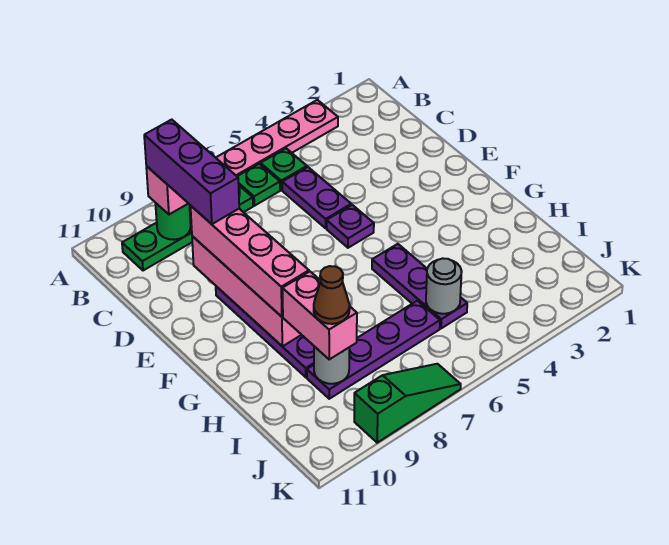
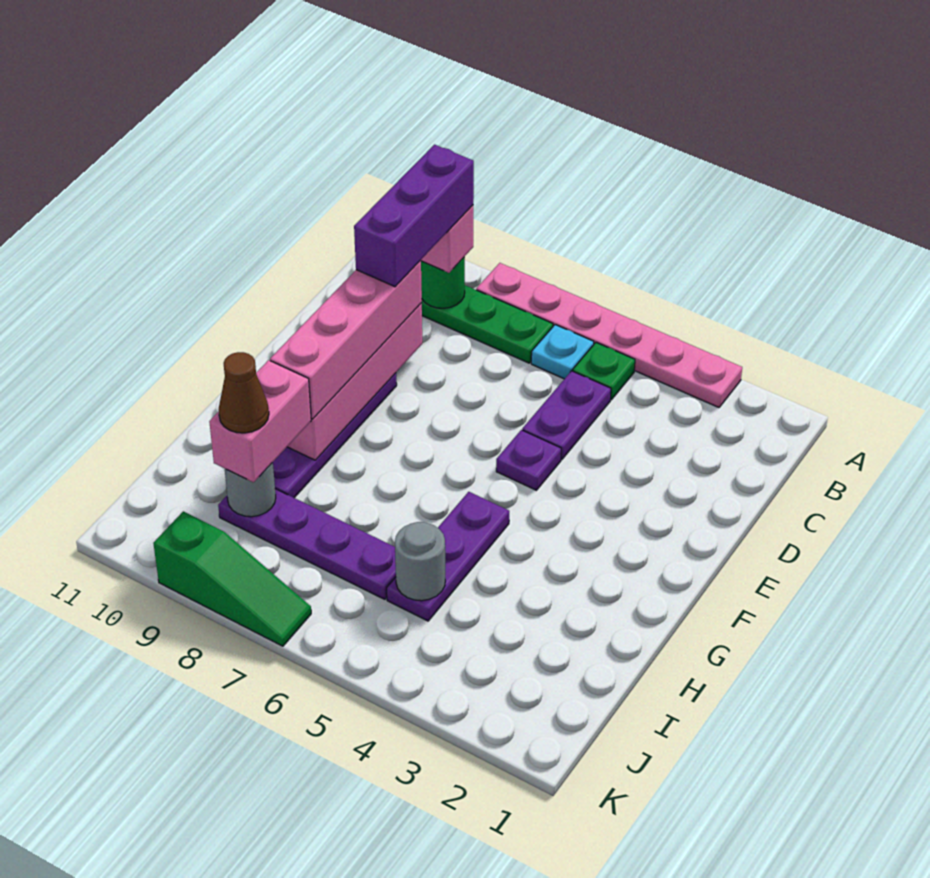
green plate B6 level 1 -> cyan plate B6 level 1

